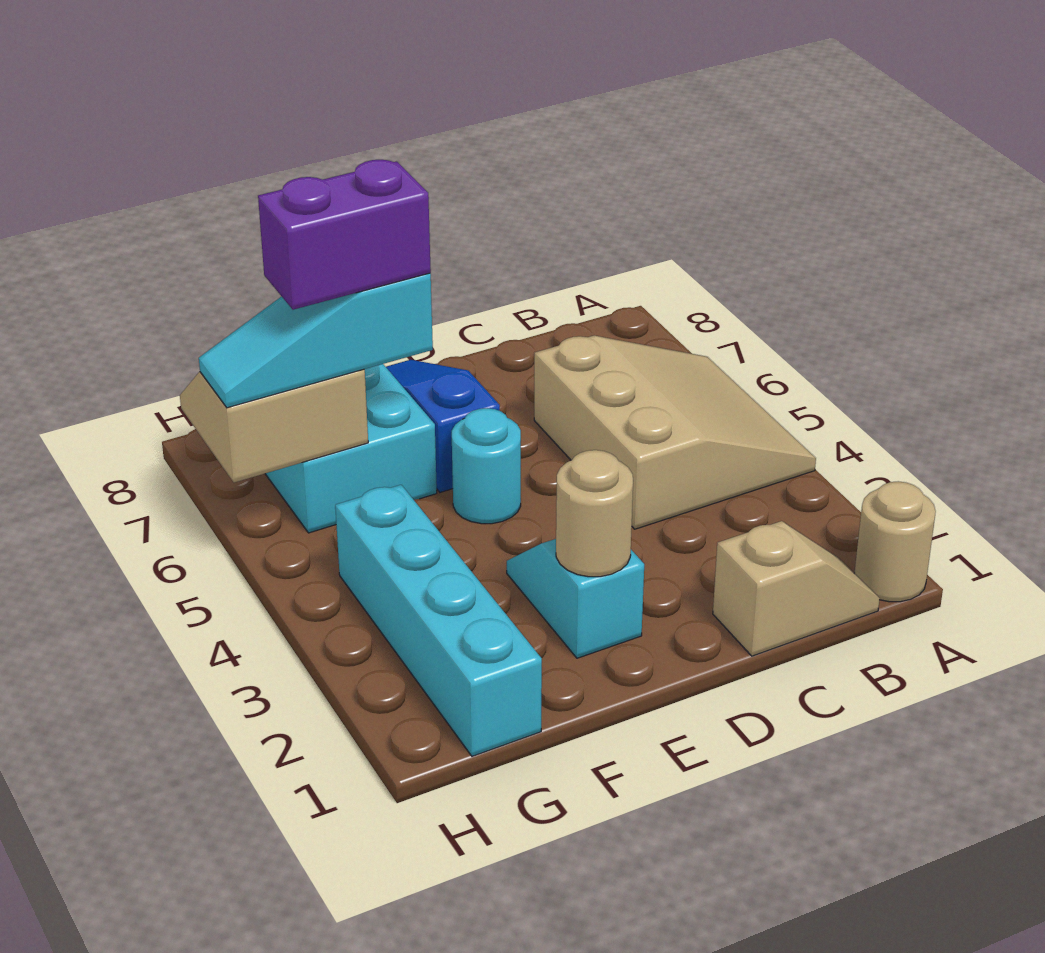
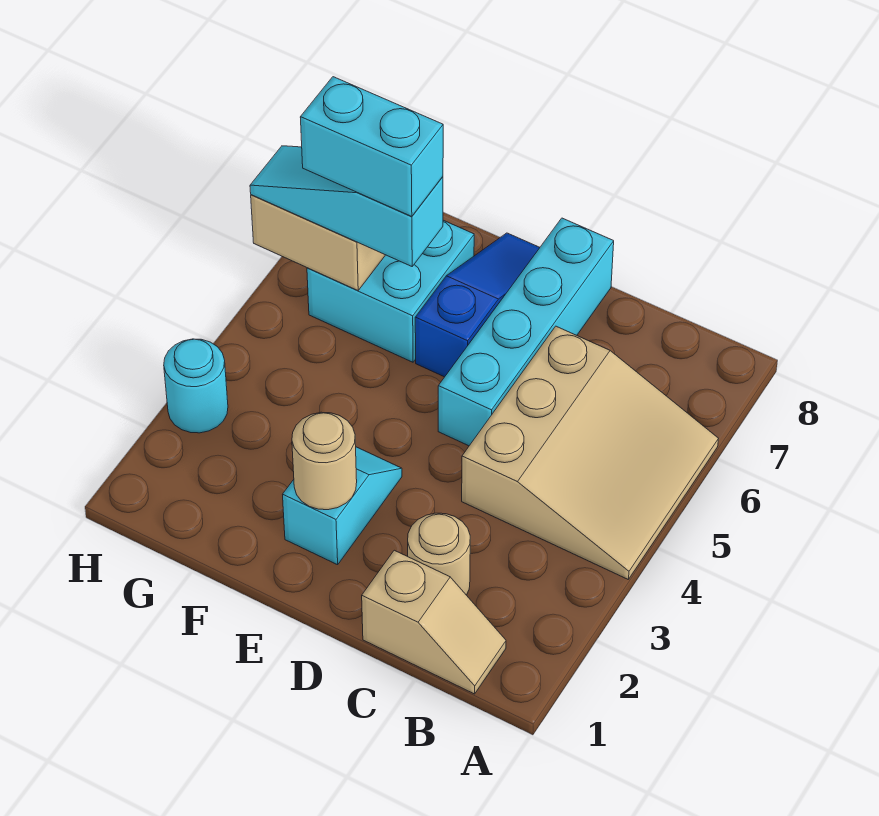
tan round brick A1 level 1 -> tan round brick C2 level 1
cyan round brick E5 level 1 -> cyan round brick H3 level 1
purple brick F6:G6 level 4 -> cyan brick F6:G6 level 4
cyan brick G1:G4 level 1 -> cyan brick D5:D8 level 1

